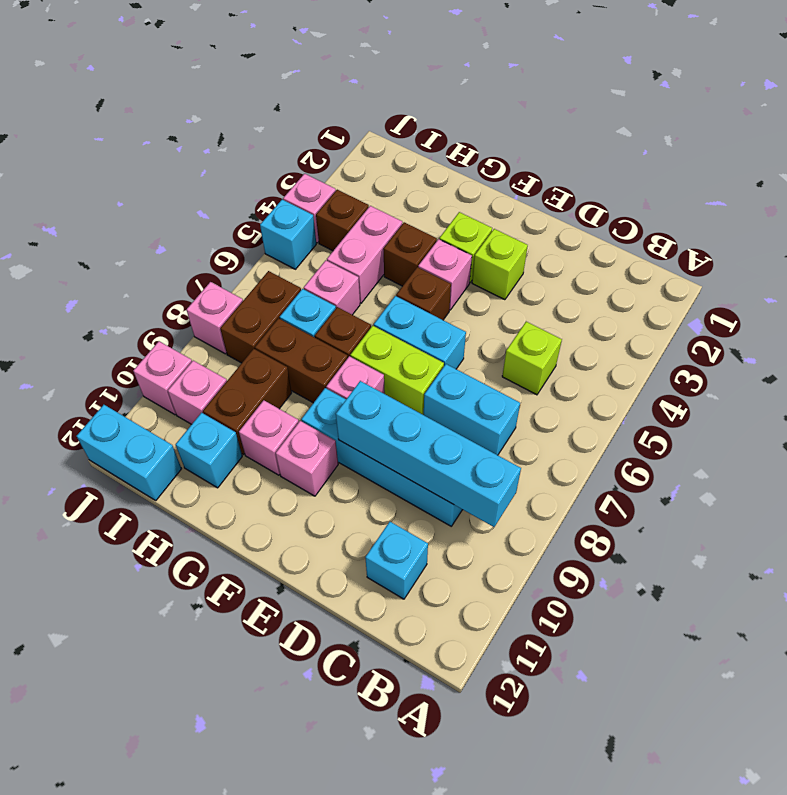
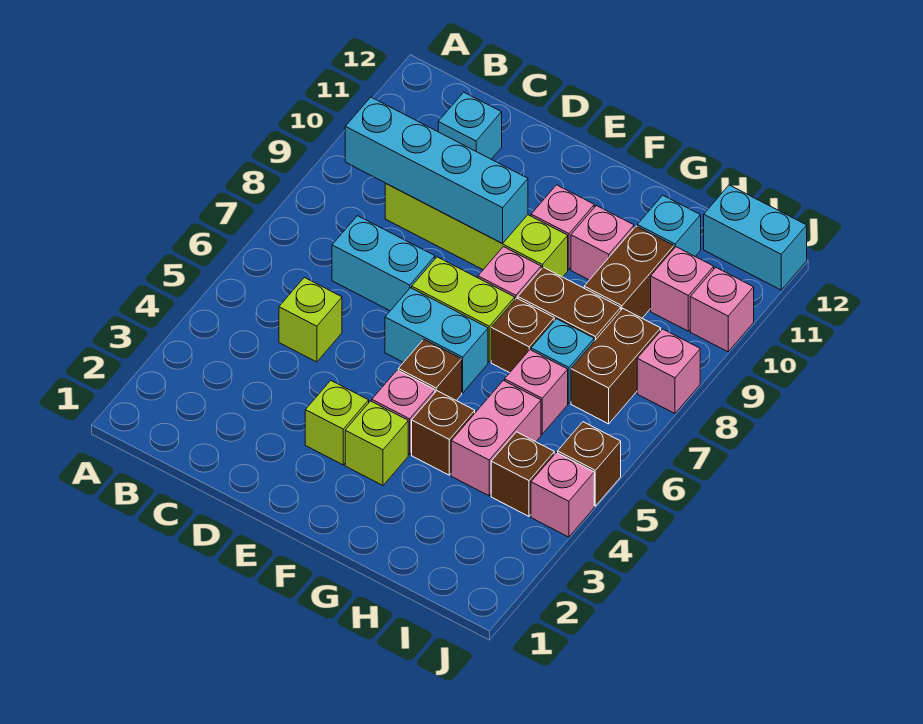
cyan brick C9:F9 level 1 -> lime brick C9:F9 level 1
cyan brick J5 level 1 -> brown brick J5 level 1

